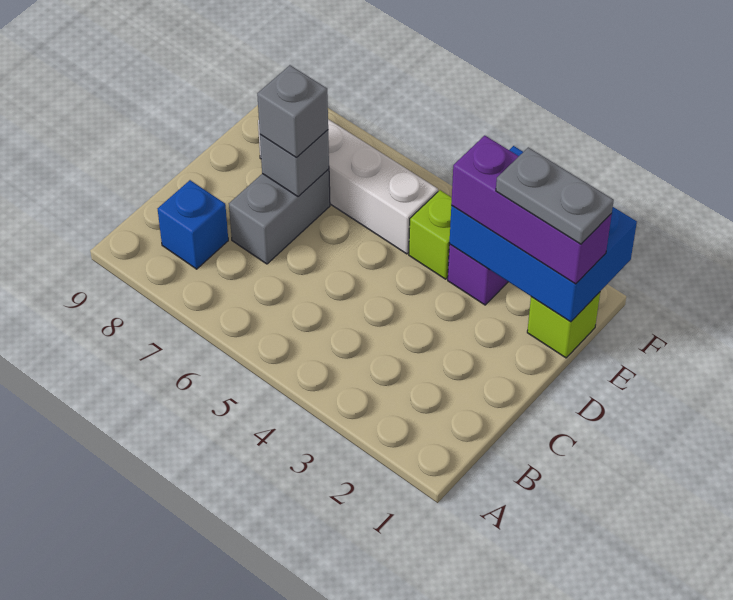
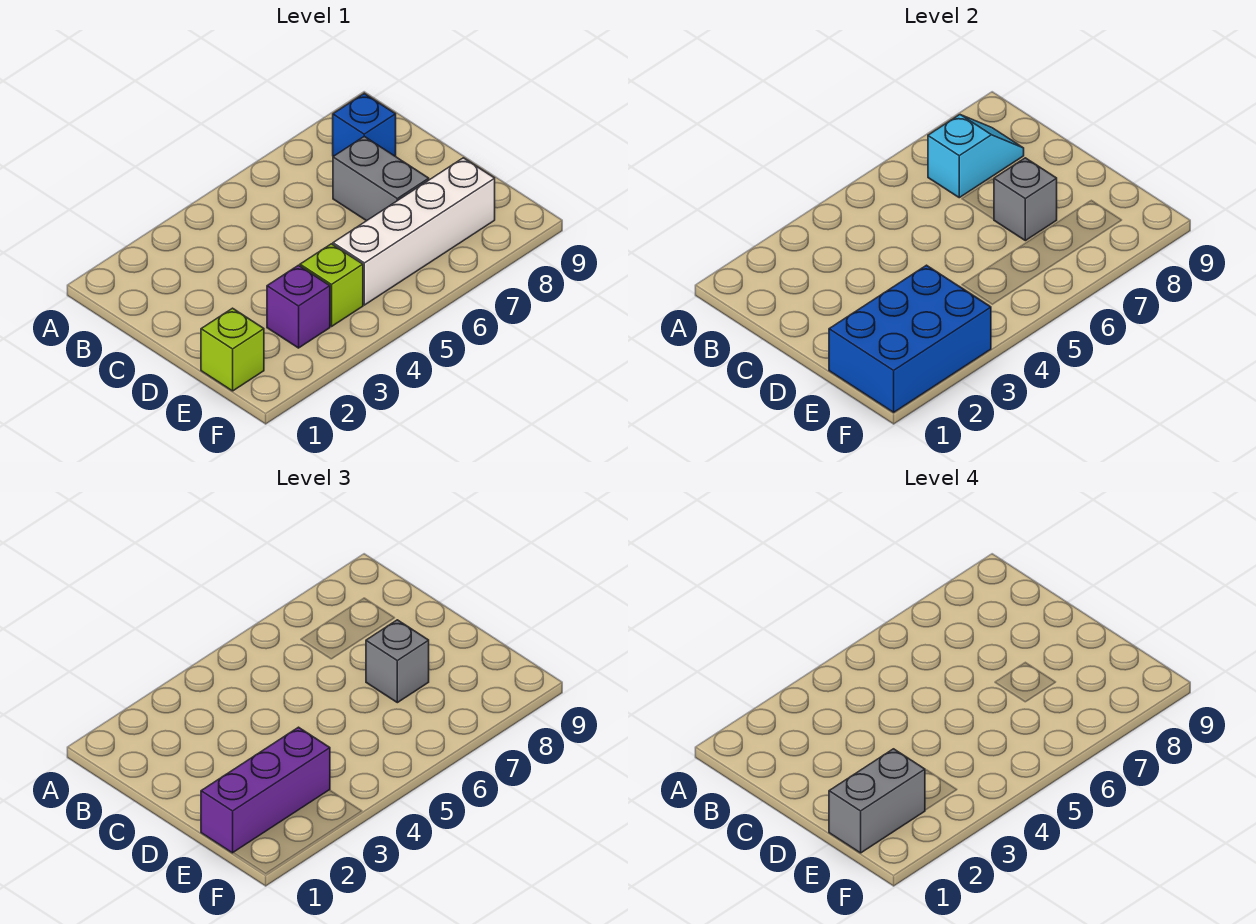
none -> cyan slope B7:B8 level 2 top 7
grey plate E1:E2 level 4 -> grey brick E1:E2 level 4

